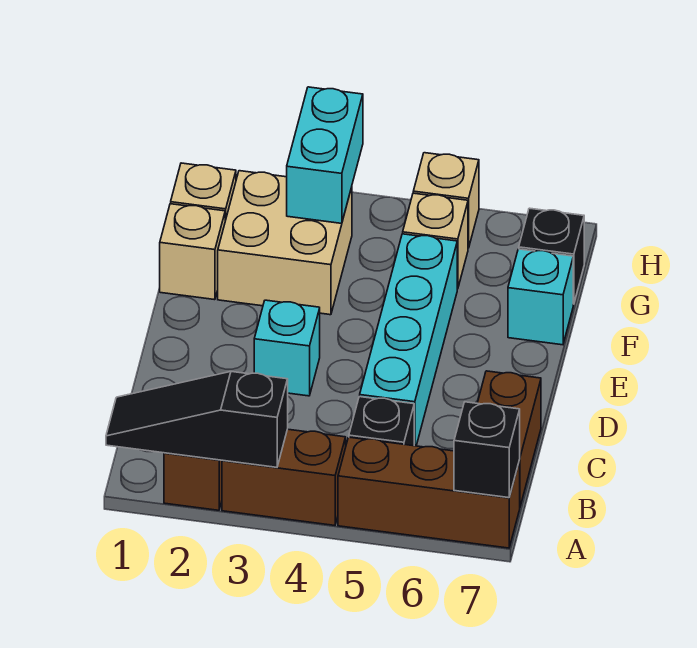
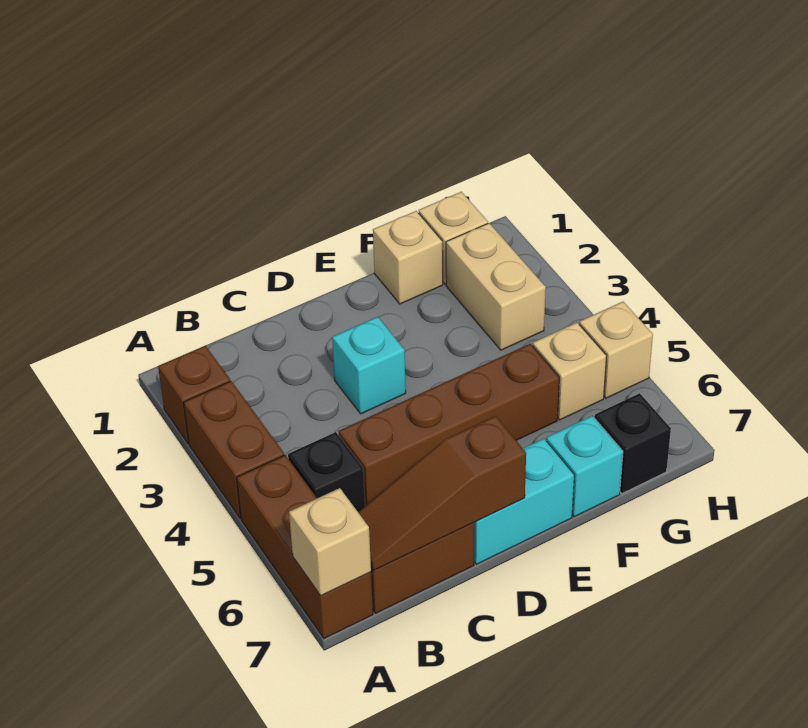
black slope A1:A3 level 2 top 3 -> none
black brick A7 level 2 -> tan brick A7 level 2
none -> brown slope B7:D7 level 2 top D
cyan brick C5:F5 level 1 -> brown brick C5:F5 level 1
tan brick F2:G3 level 1 -> tan brick G2:G3 level 1
cyan brick G3:H3 level 2 -> cyan brick D7:E7 level 1

